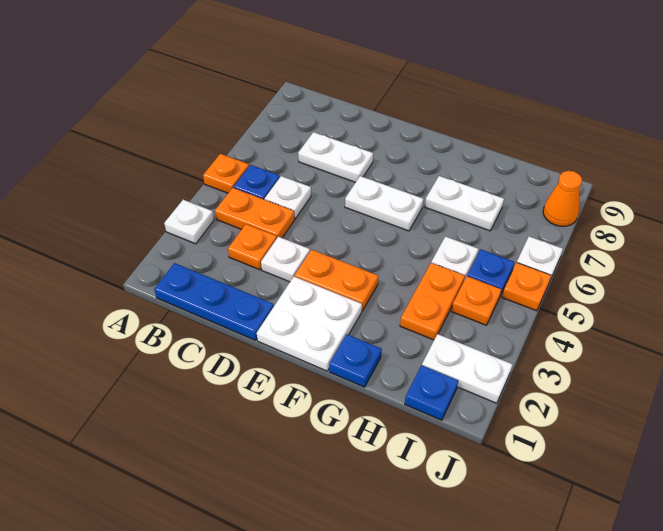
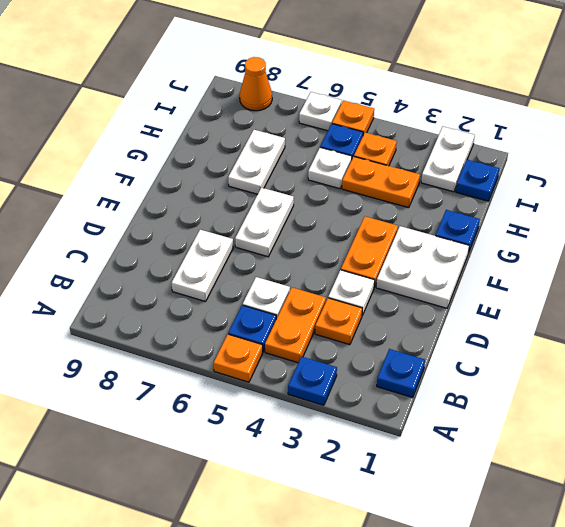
white plate A3 level 1 -> blue plate A3 level 1
blue plate B1:D1 level 1 -> blue plate B1 level 1

